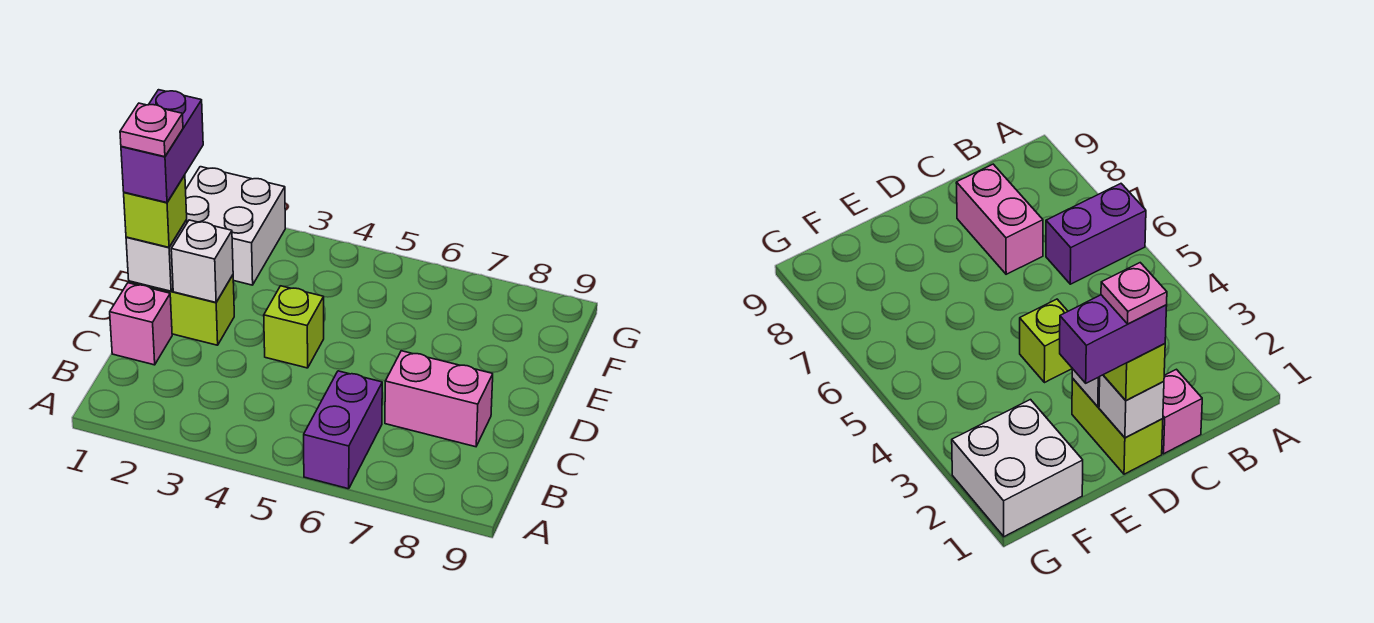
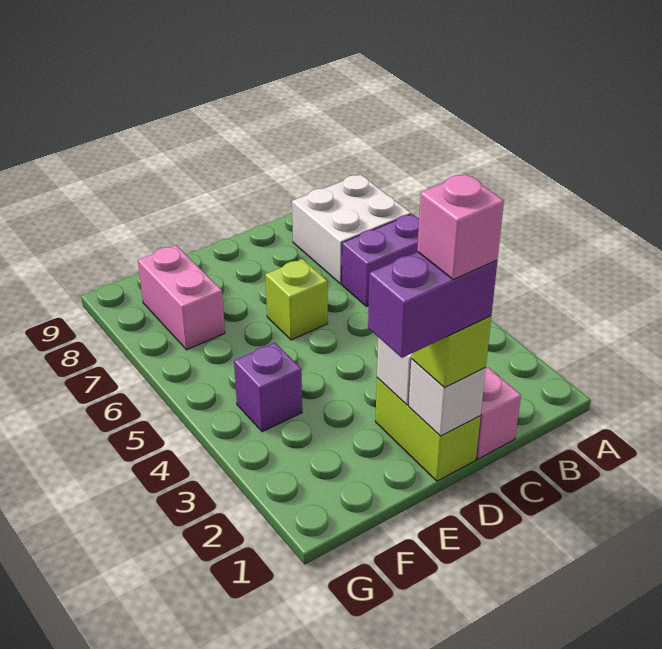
pink brick C7:C8 level 1 -> pink brick F7:F8 level 1
pink plate D1 level 5 -> pink brick D1 level 5
lime brick D4 level 1 -> lime brick D6 level 1
white brick F1:G2 level 1 -> white brick A7:B8 level 1
none -> purple brick F4 level 1

